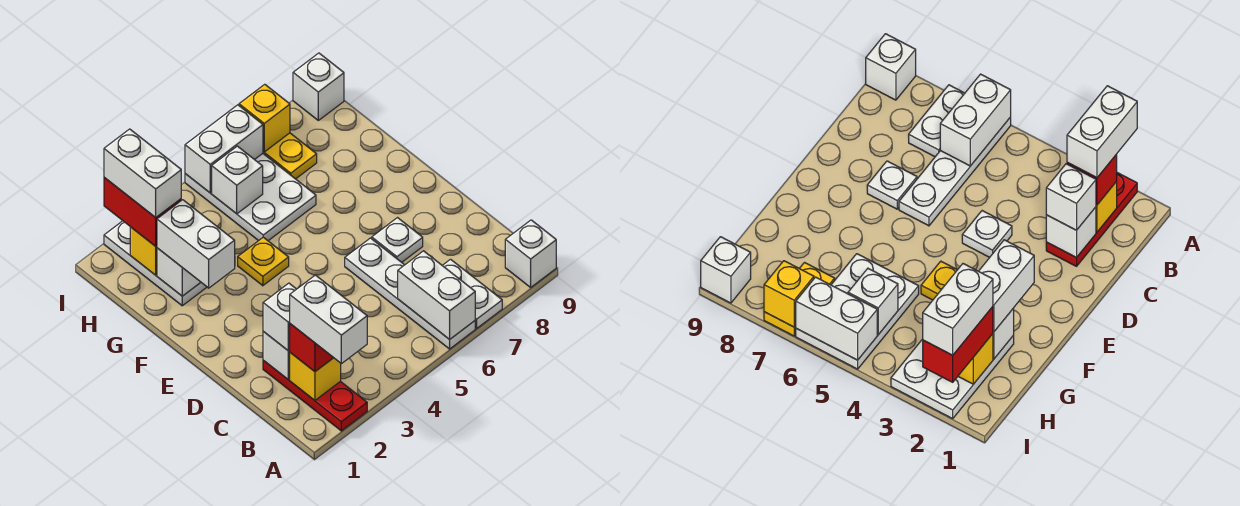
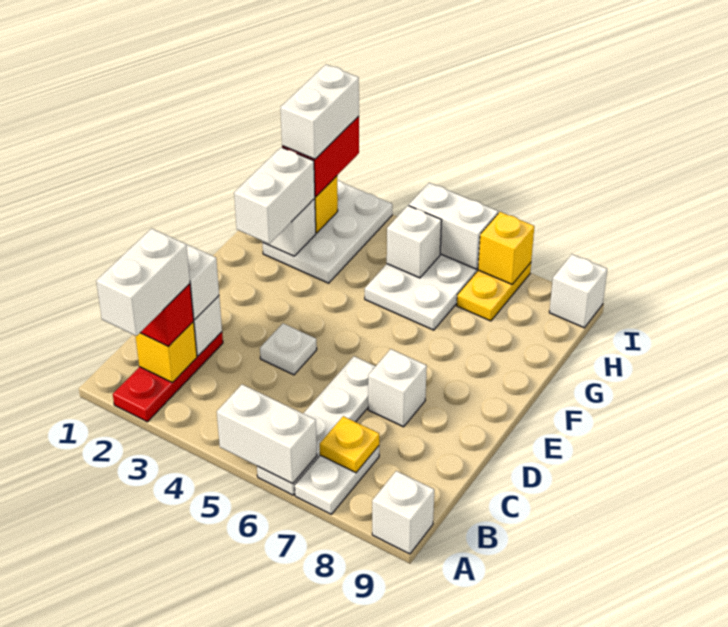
white brick A6:B6 level 2 -> white brick A5:A6 level 2
white plate D7 level 1 -> white brick D7 level 1
yellow plate F4 level 1 -> yellow plate B7 level 2

